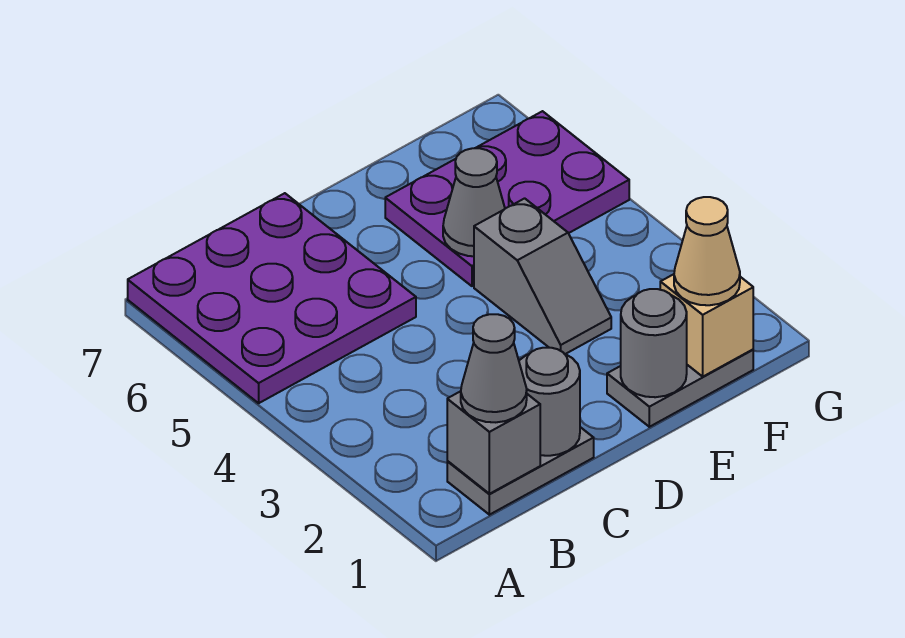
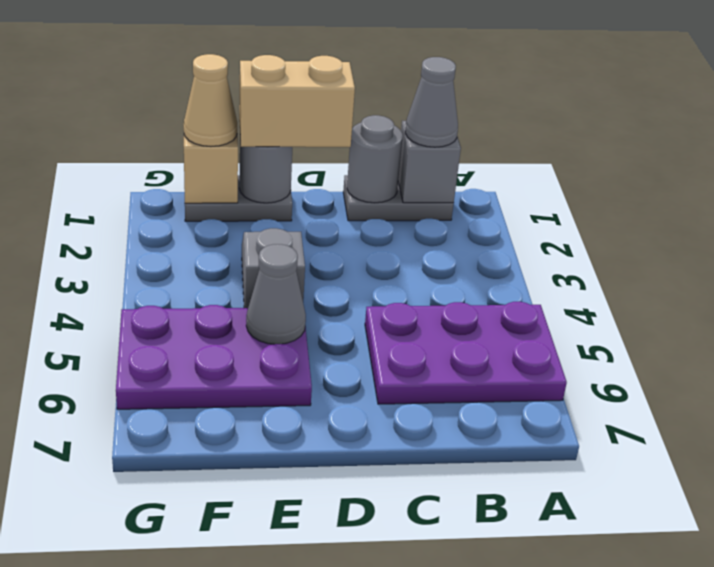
purple plate A5:C7 level 1 -> purple plate A5:C6 level 1
none -> tan brick D1:E1 level 3

